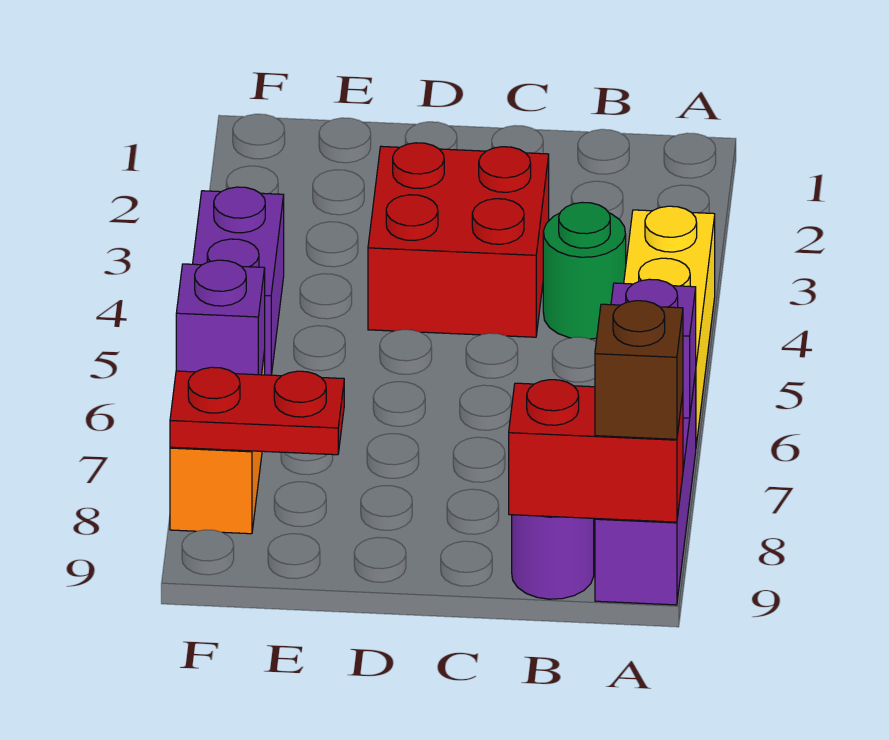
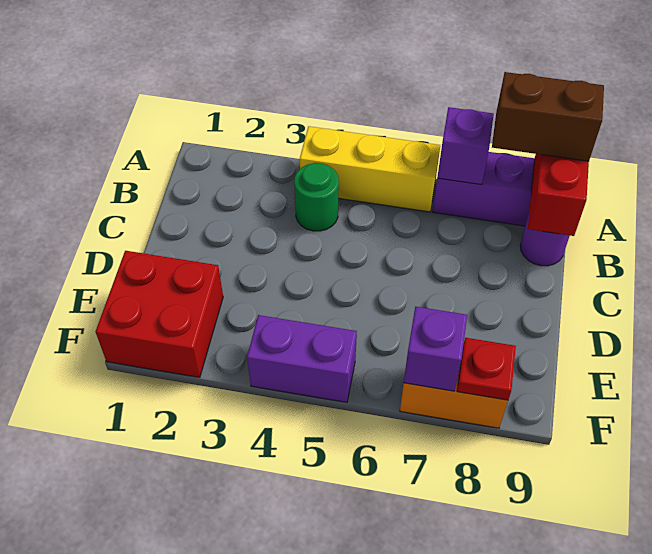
brown brick A9 level 3 -> brown brick A8:A9 level 3
red brick C3:D4 level 1 -> red brick E1:F2 level 1
red plate E8:F8 level 2 -> red plate F8 level 2

